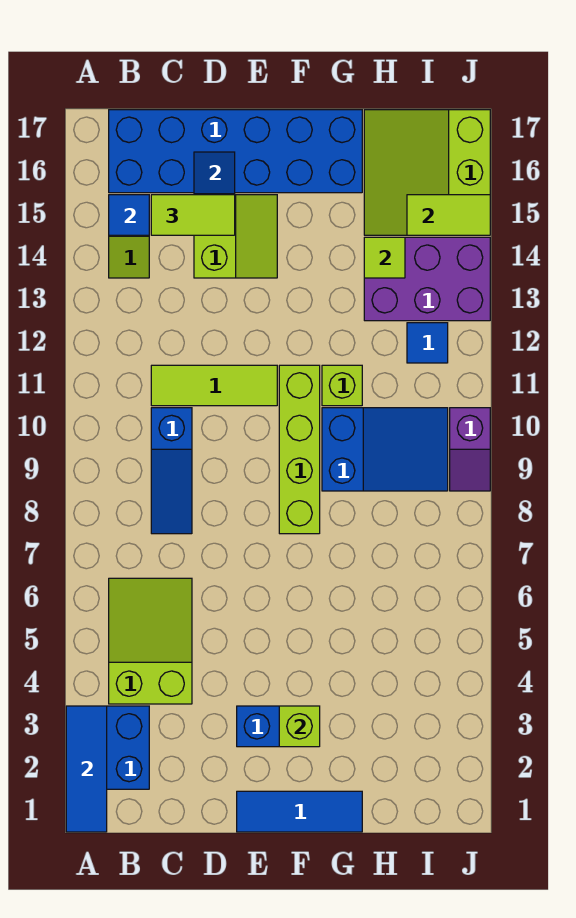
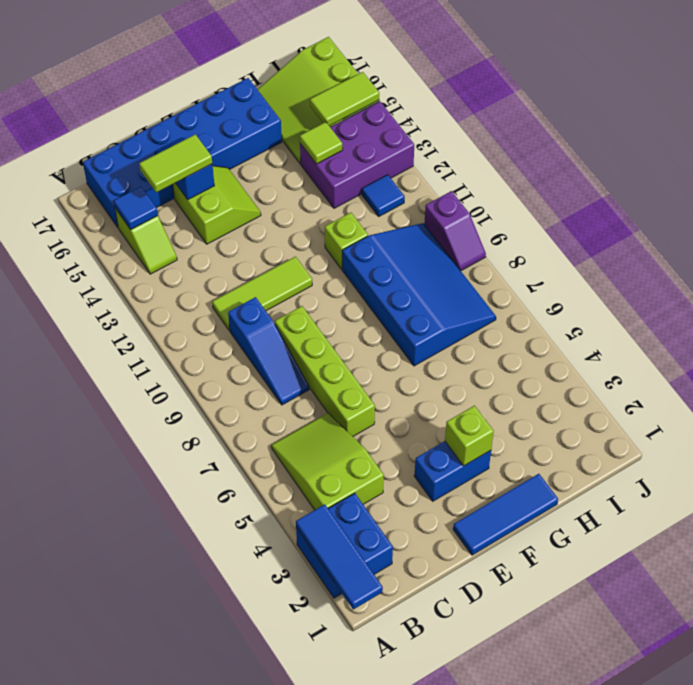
lime brick F8:F11 level 1 -> lime brick D6:D9 level 1
blue slope G9:I10 level 1 top G -> blue slope G7:I10 level 1 top G

